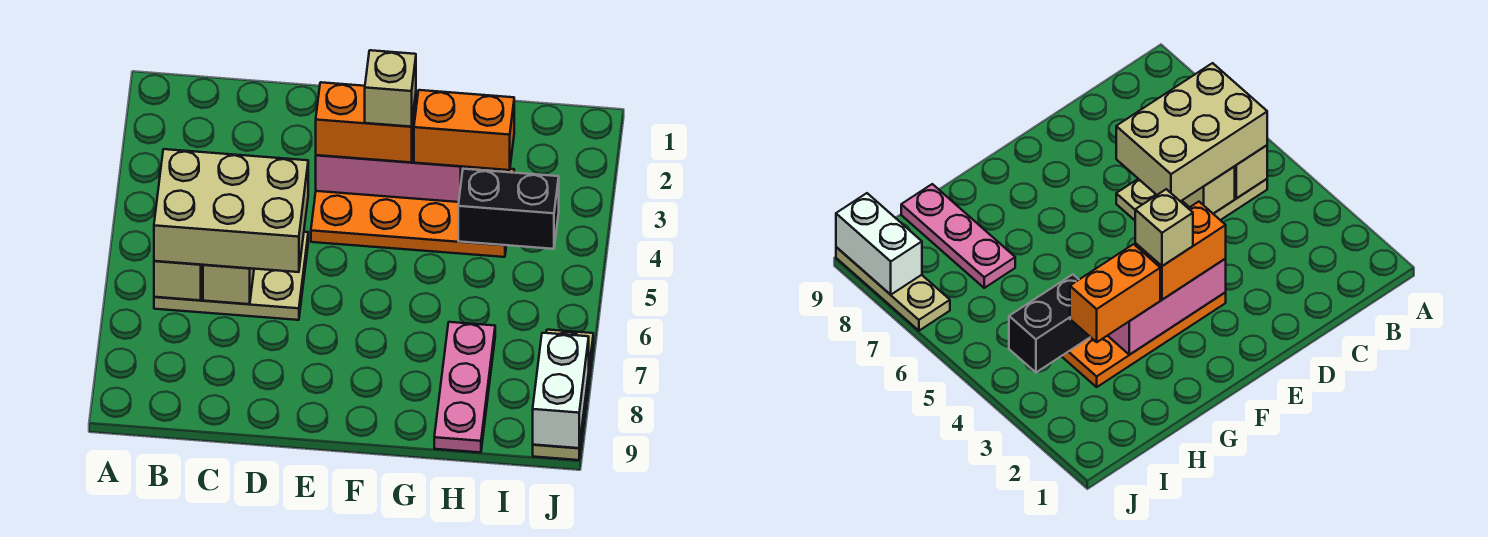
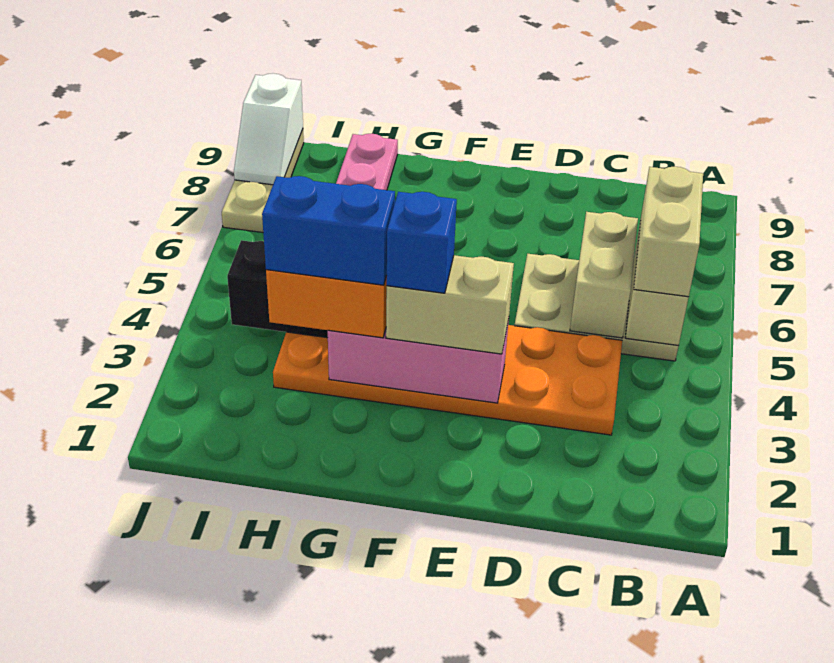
tan brick B5:D6 level 3 -> tan brick B5:B6 level 3
orange plate E3:H4 level 1 -> orange plate C3:H4 level 1
orange brick E3:F3 level 3 -> tan brick E3:F3 level 3
tan brick F3 level 4 -> blue brick F3 level 4
none -> blue brick G3:H3 level 4
white brick J8:J9 level 2 -> white slope J8:J9 level 2 top 9

